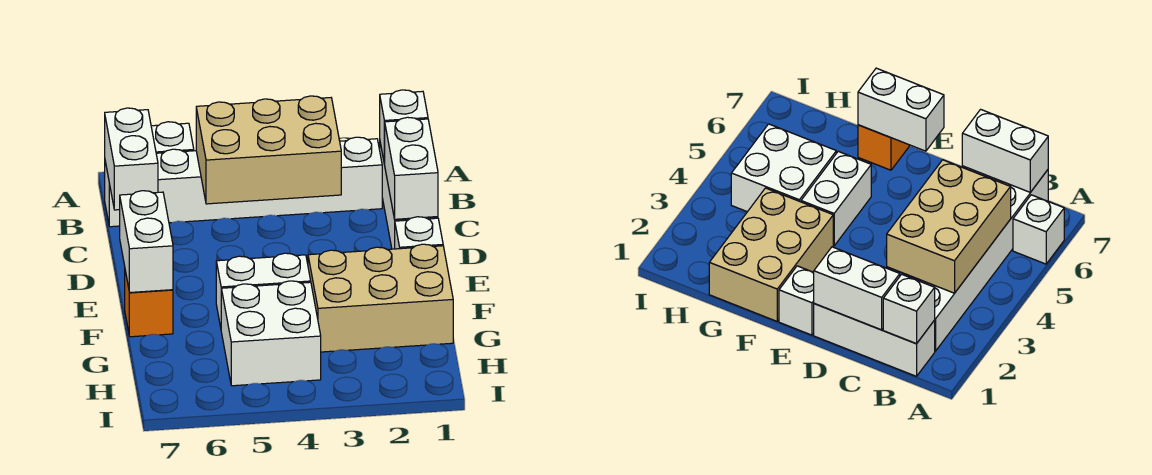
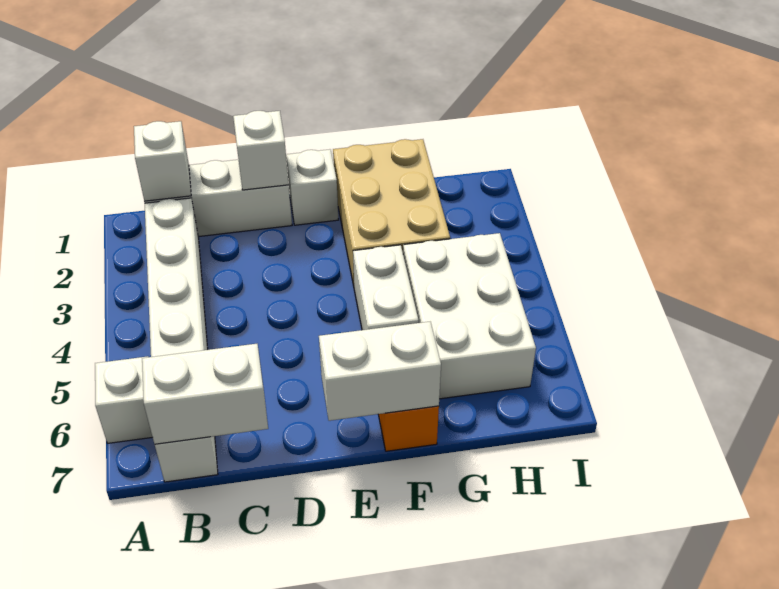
tan brick B3:C5 level 2 -> none
white brick C1:D1 level 2 -> white brick D1 level 2
white brick G4:H5 level 1 -> white brick G4:H6 level 1

